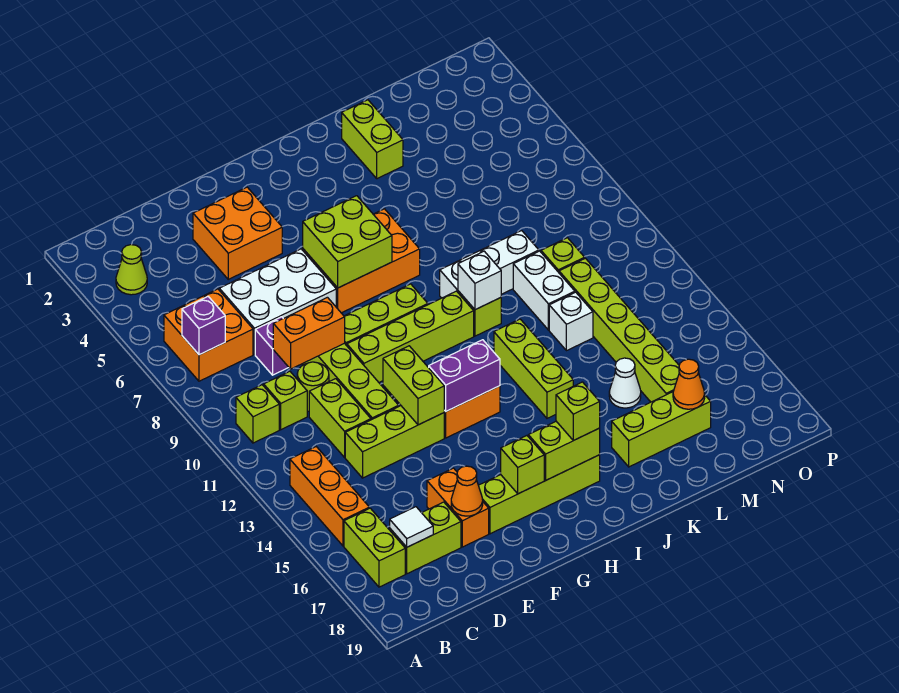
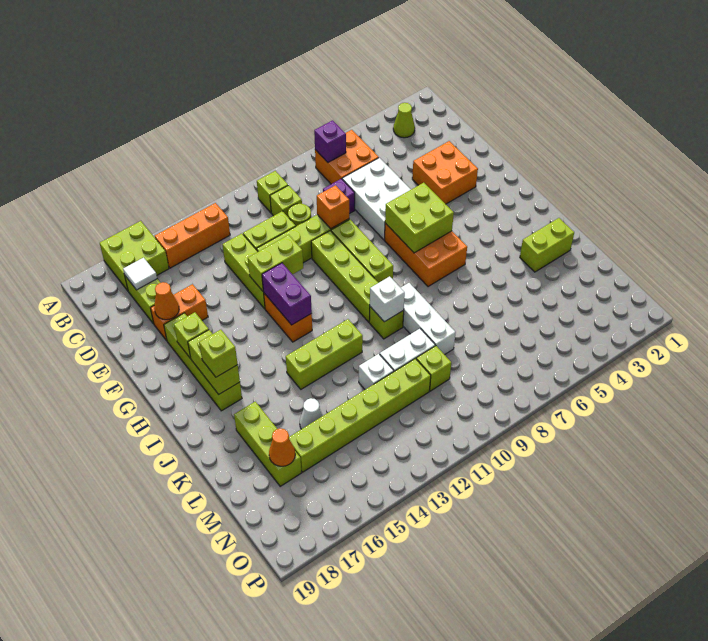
lime brick B16:B17 level 1 -> lime brick A16:B17 level 1
orange brick D9:E9 level 2 -> orange brick E9 level 2

